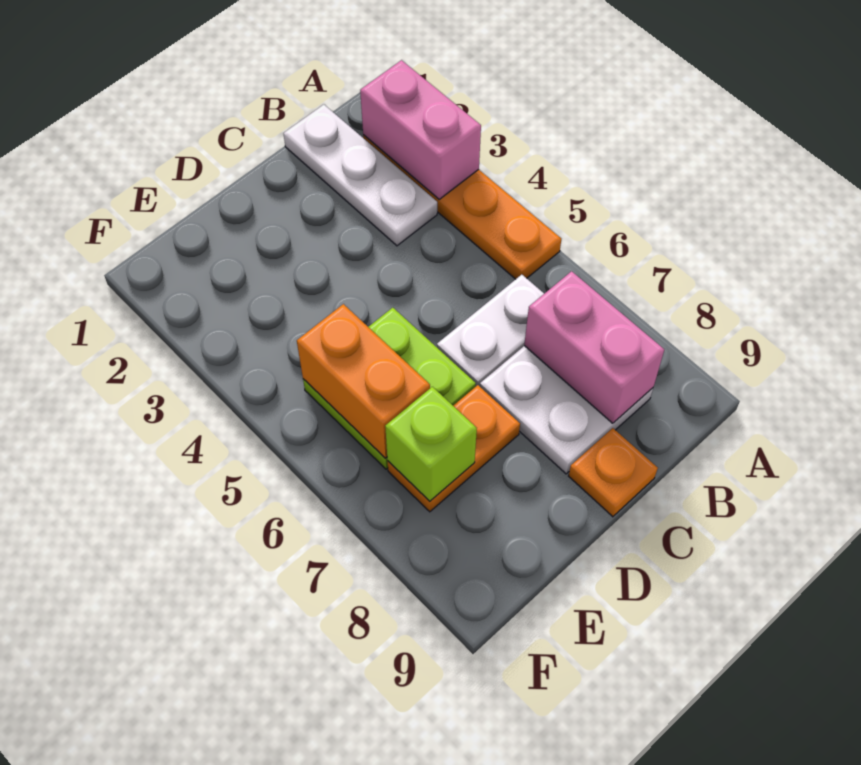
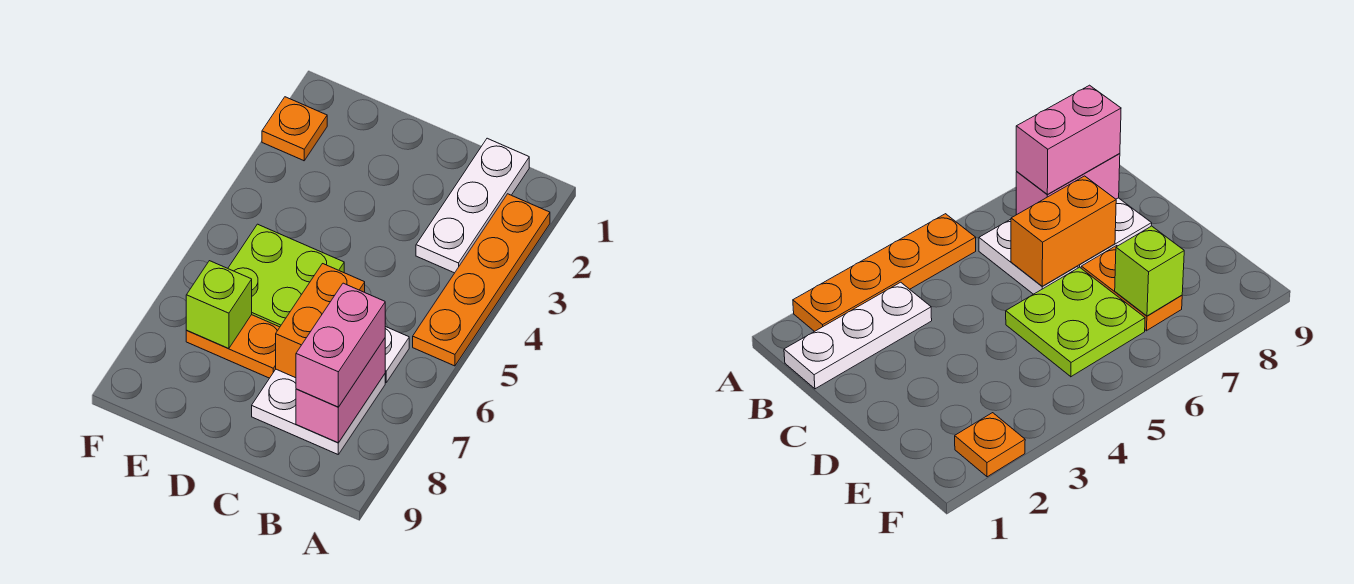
pink brick A2:A3 level 2 -> pink brick B7:B8 level 3
orange plate C9 level 1 -> orange plate F2 level 1
orange brick E5:E6 level 2 -> orange brick C6:C7 level 2

